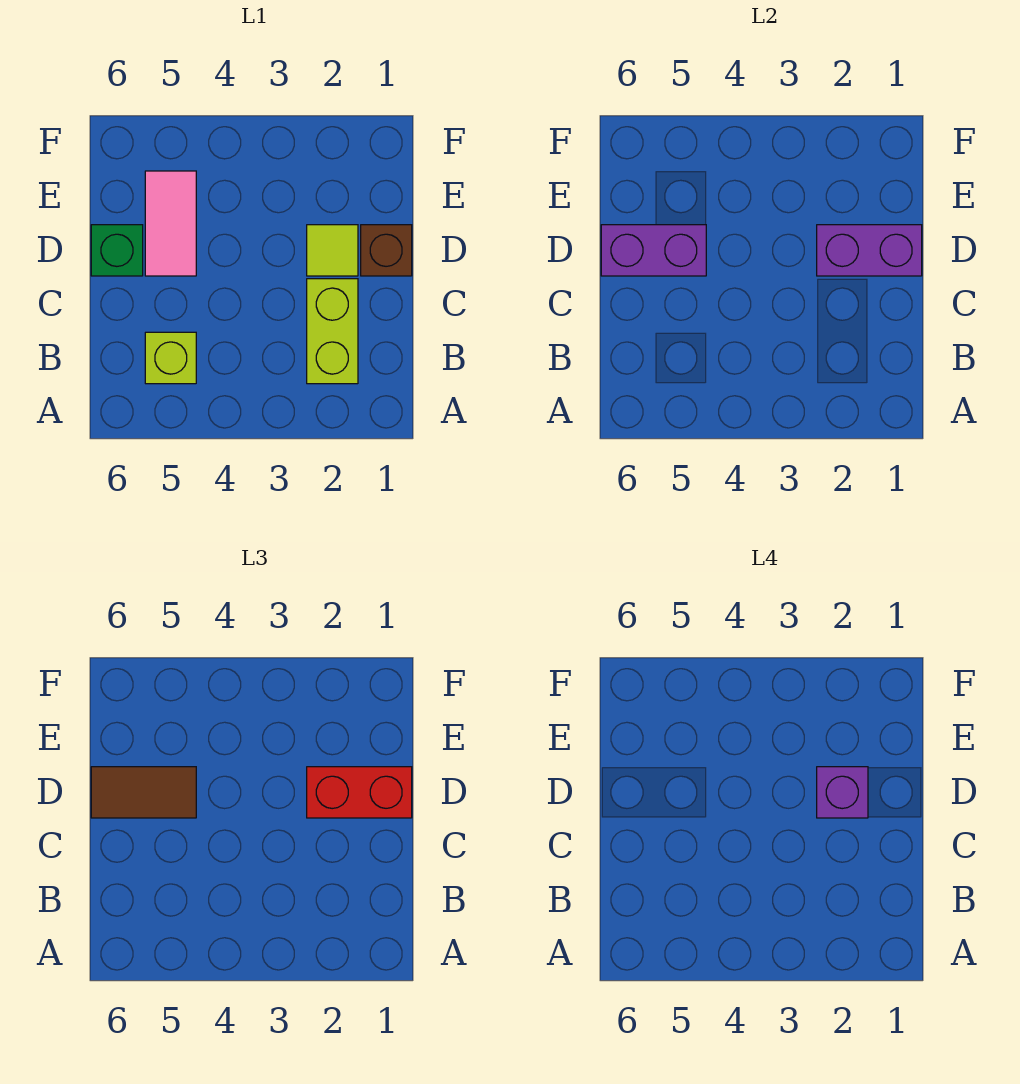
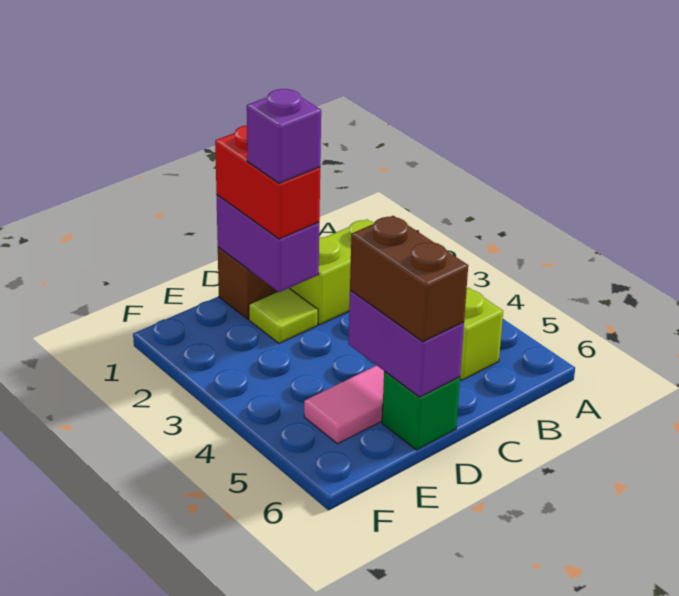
brown tile D5:D6 level 3 -> brown brick D5:D6 level 3

